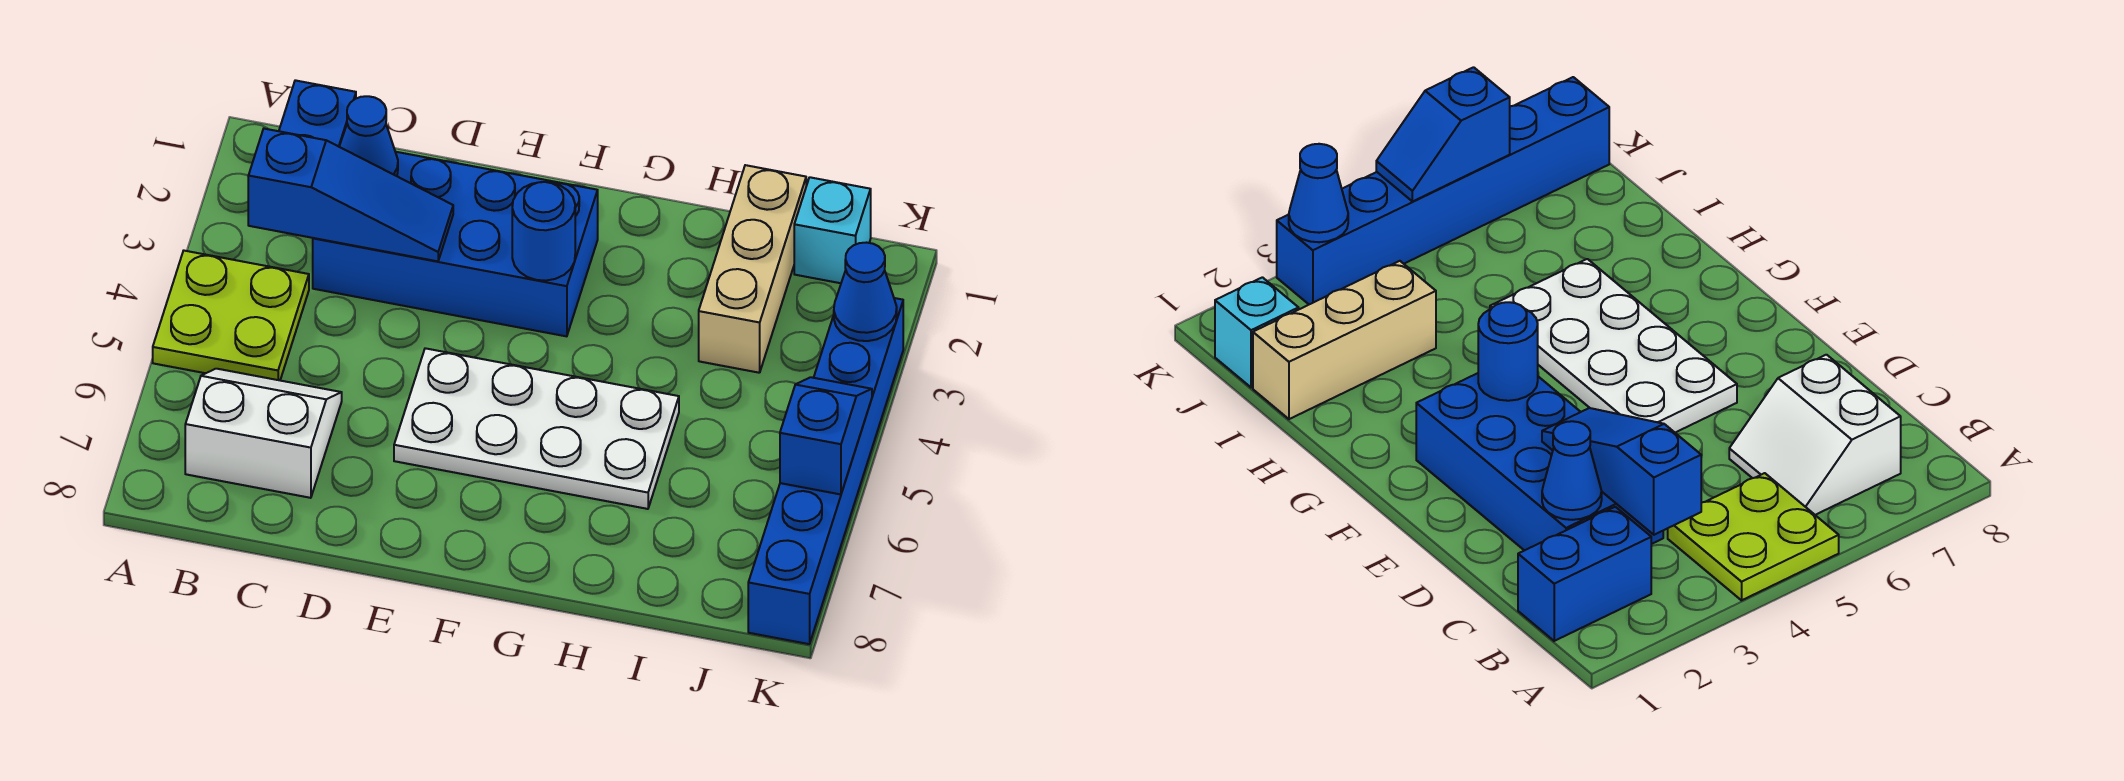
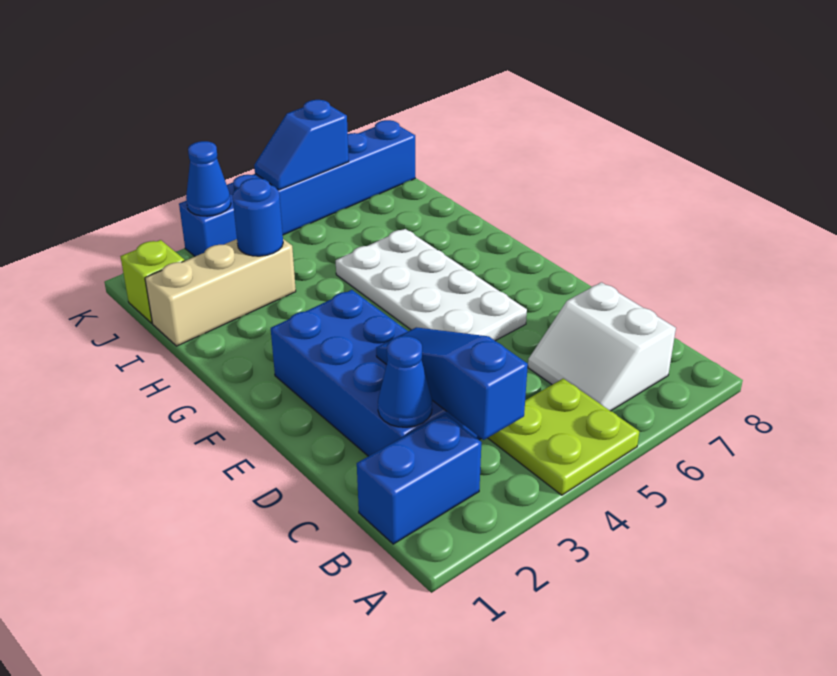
blue round brick F3 level 2 -> blue round brick I3 level 2
cyan brick J1 level 1 -> lime brick J1 level 1

